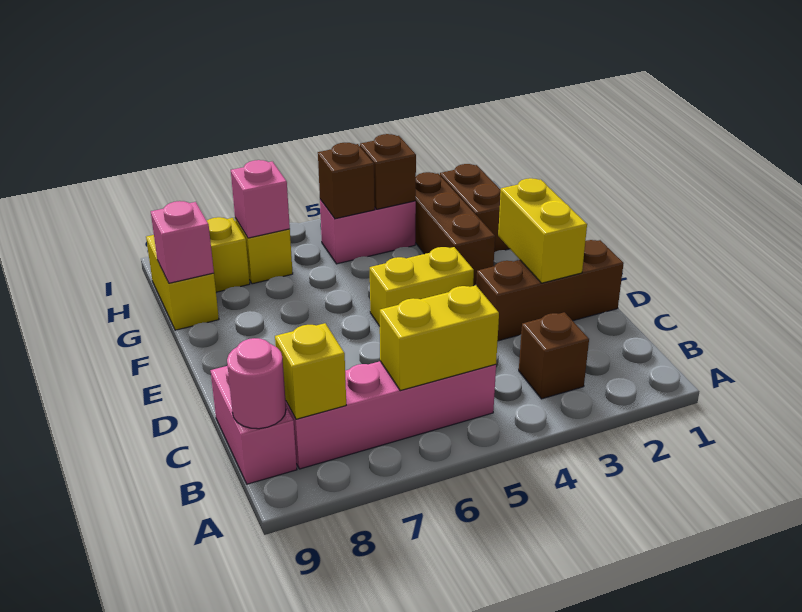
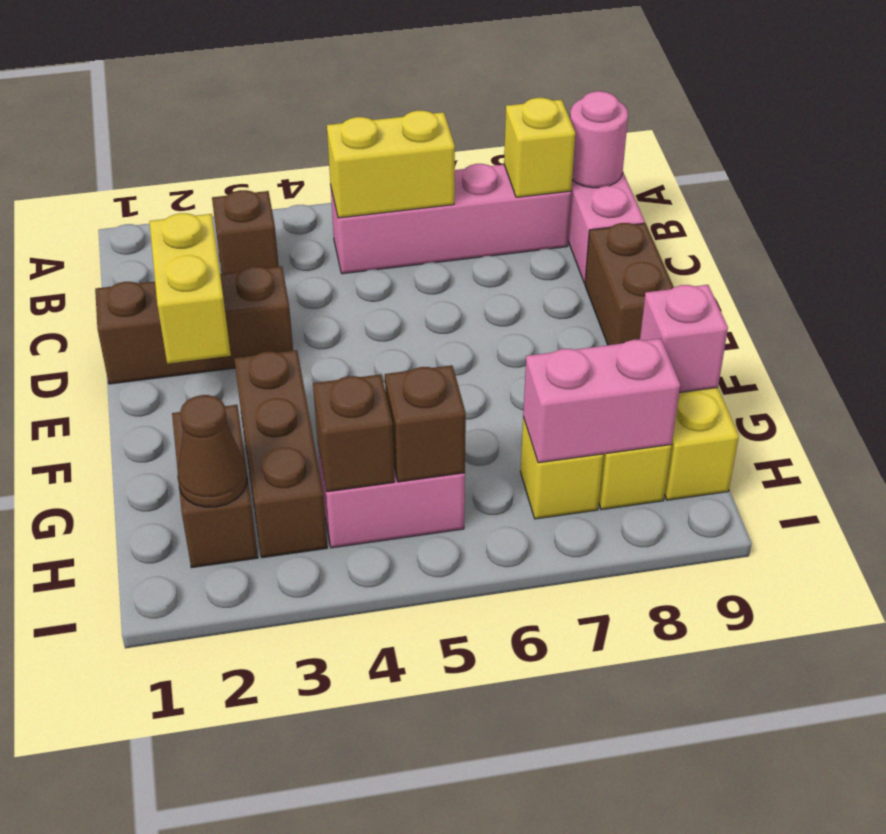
none -> brown brick D9:E9 level 1
yellow brick E4:E5 level 1 -> none
none -> brown cone H2 level 2
pink brick H7 level 2 -> pink brick H7:H8 level 2

